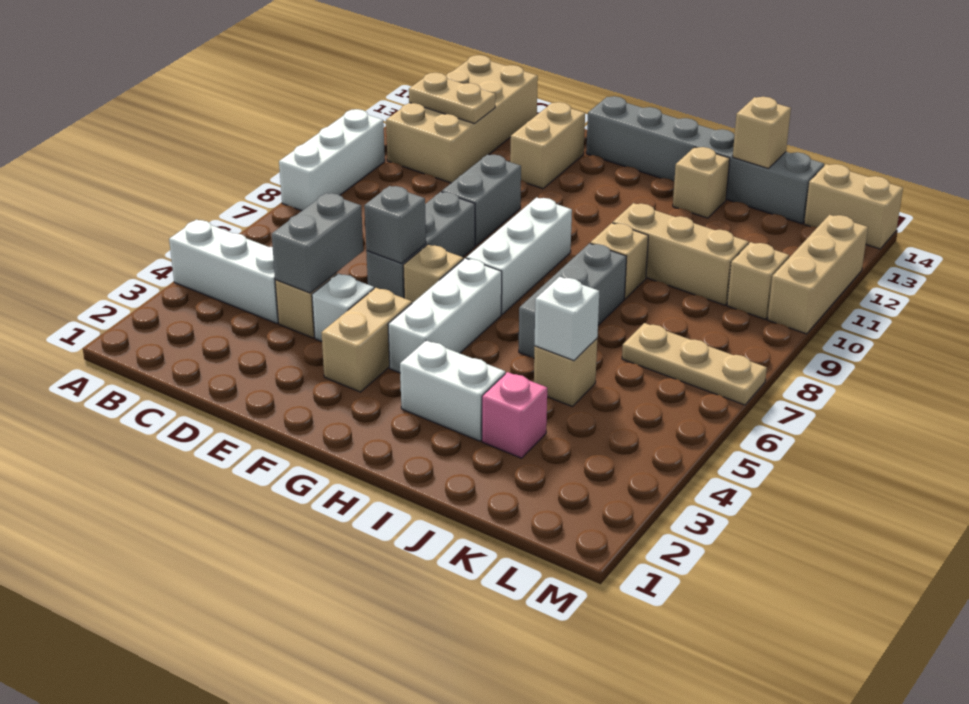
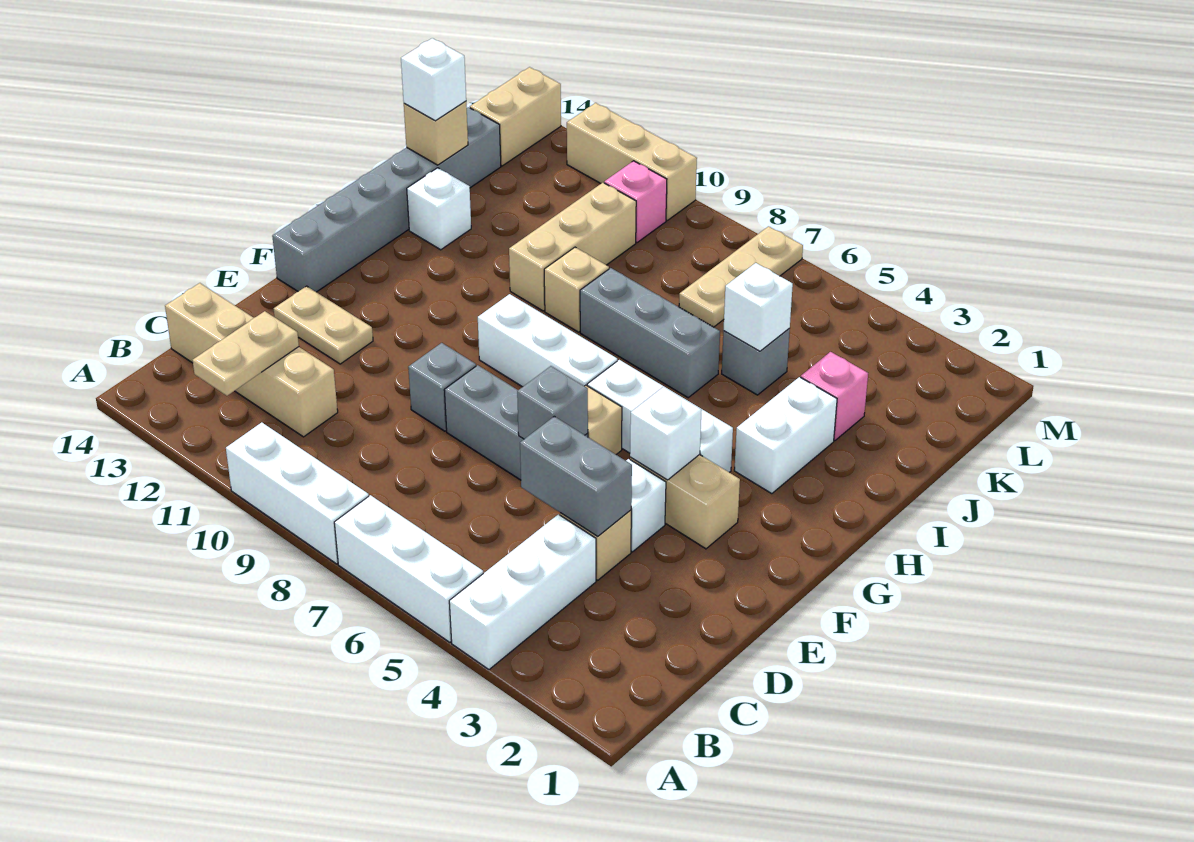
none -> white brick A5:A7 level 1
tan brick B11:C14 level 1 -> tan brick C11:C14 level 1
grey brick E9:E10 level 1 -> grey brick E9 level 1
tan brick E12:E13 level 1 -> tan plate E12:E13 level 1
none -> white brick F4 level 2
tan brick I13 level 1 -> white brick I13 level 1
tan brick J5 level 1 -> grey brick J5 level 1
none -> white brick J14 level 3
tan brick L10 level 1 -> pink brick L10 level 1

